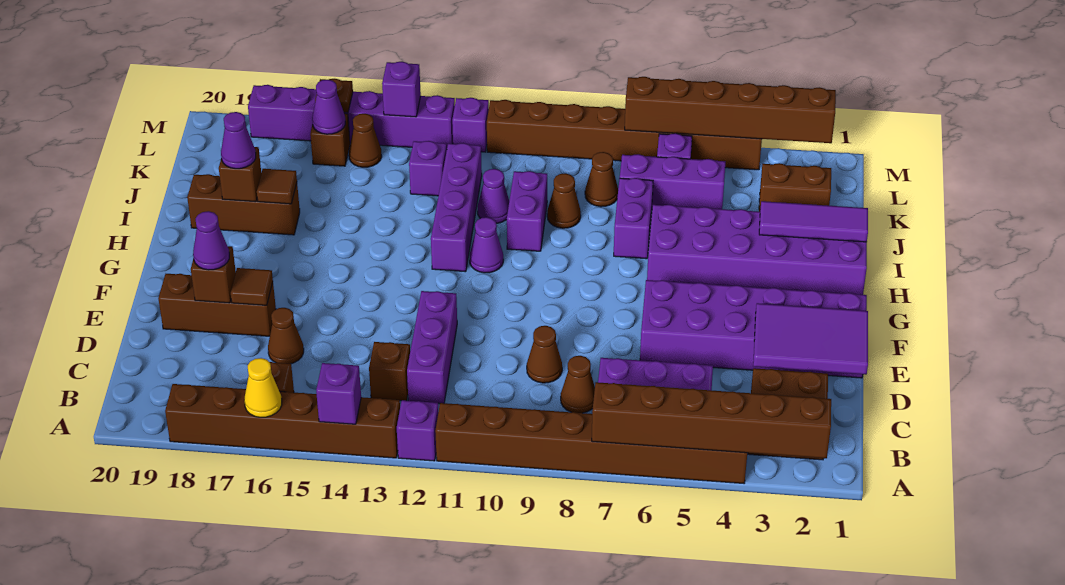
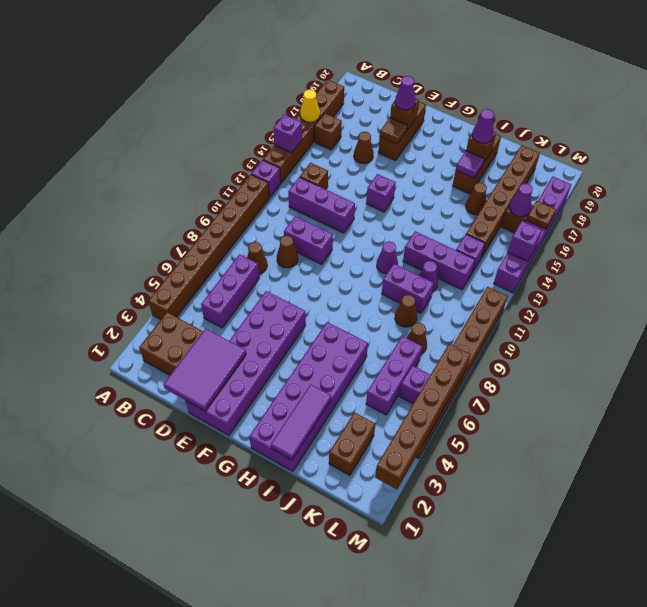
brown brick A2:A7 level 2 -> brown brick K14:K19 level 1
purple brick H12:K12 level 1 -> purple brick I12:K12 level 1
purple brick I7:J7 level 1 -> purple brick D10:E10 level 1
brown tile I17 level 2 -> purple tile I17 level 2
brown cone L15 level 1 -> brown cone J16 level 1
purple brick M12 level 1 -> purple brick F14 level 1

